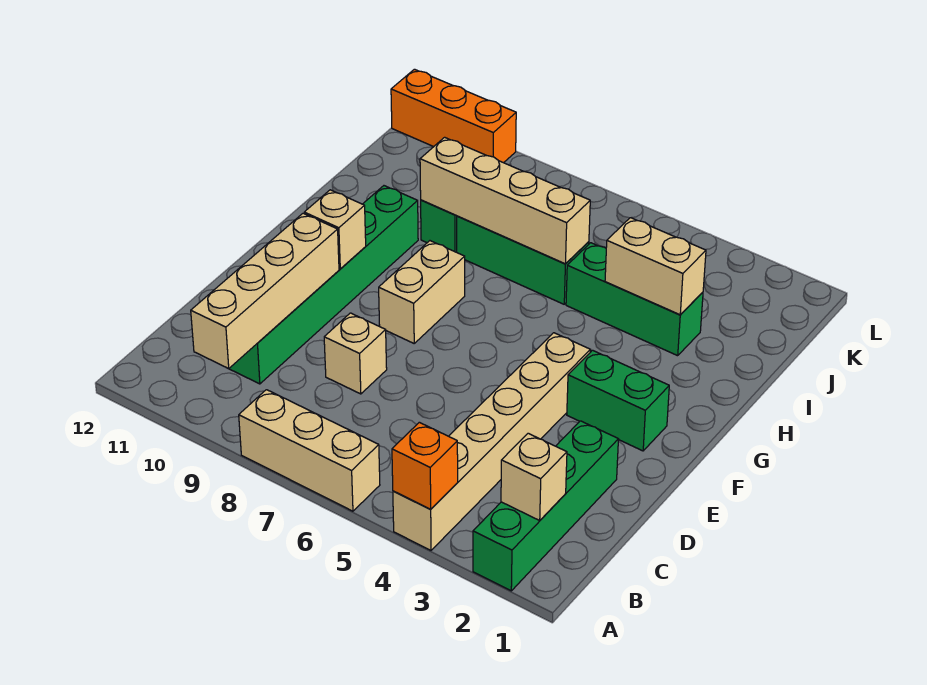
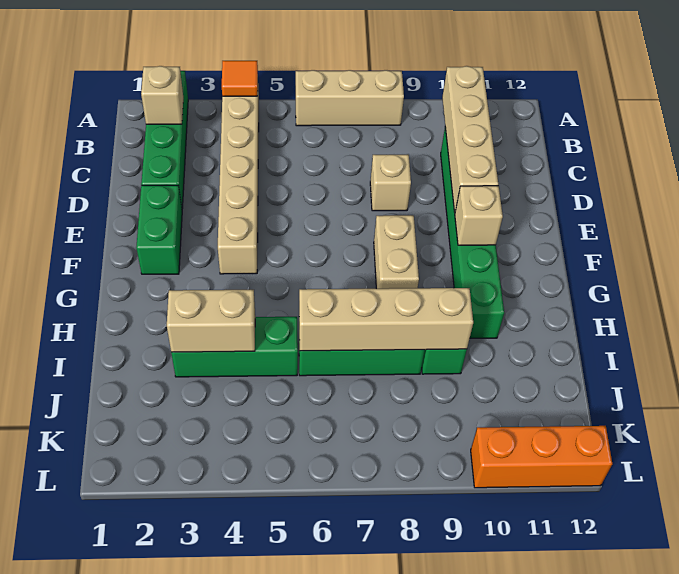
orange brick A4 level 2 -> orange tile A4 level 2
green brick F2:F3 level 1 -> green brick E2:F2 level 1

